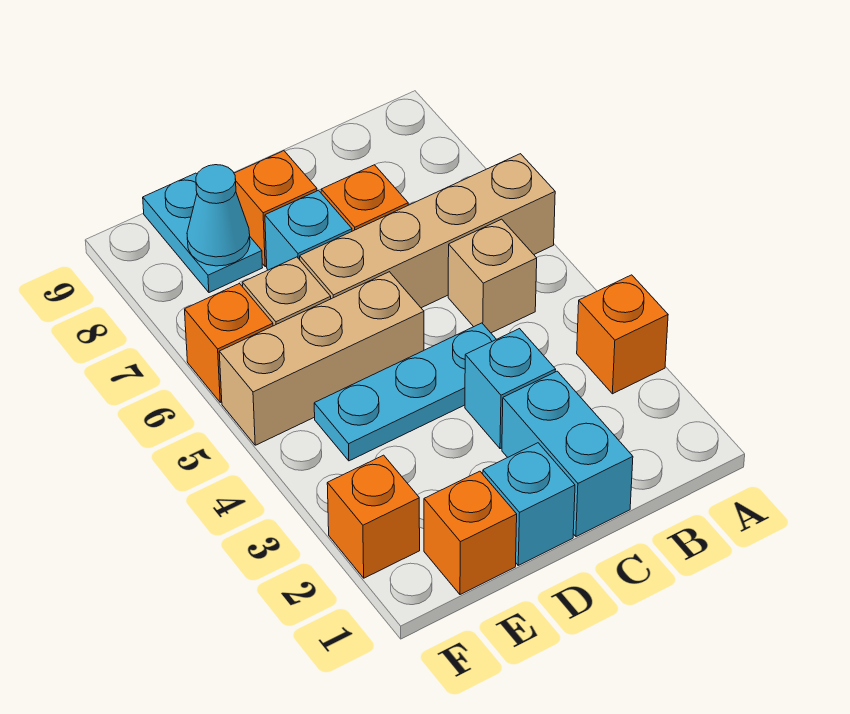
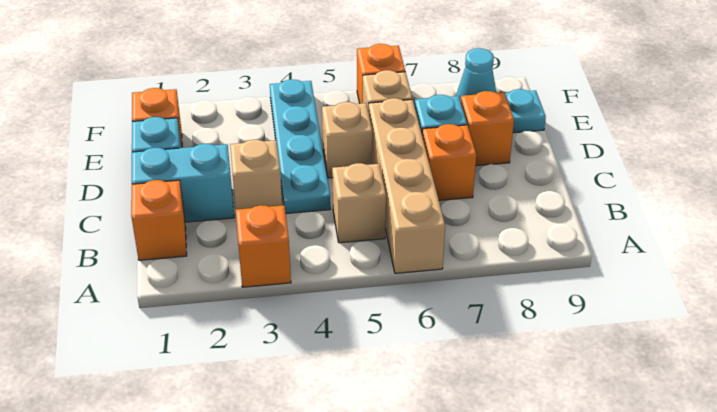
cyan brick C3 level 1 -> tan brick C3 level 1
cyan plate C4:E4 level 1 -> cyan plate C4:F4 level 1
tan brick D5:F5 level 1 -> tan brick D5 level 1
orange brick F2 level 1 -> orange brick B1 level 1

